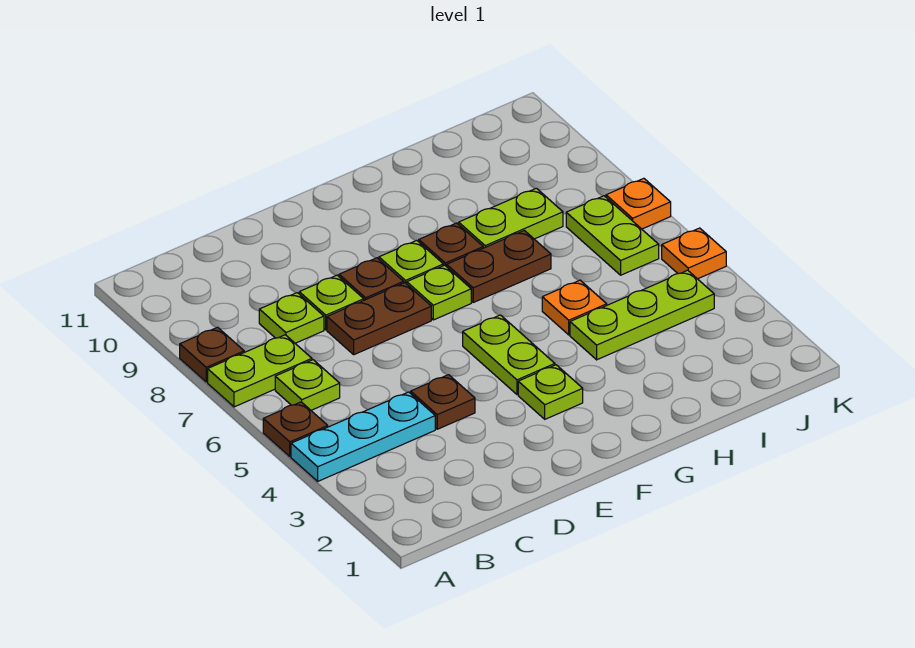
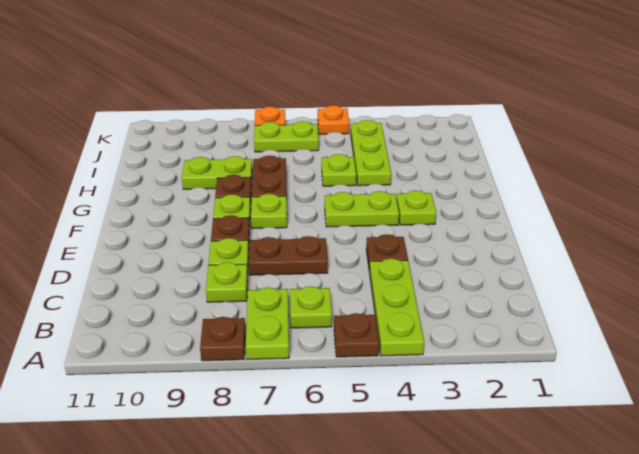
cyan plate A4:C4 level 1 -> lime plate A4:C4 level 1
brown plate D7:E7 level 1 -> brown plate D6:D7 level 1
orange plate H5 level 1 -> lime plate H5 level 1
lime plate H8:I8 level 1 -> lime plate H8:H9 level 1

